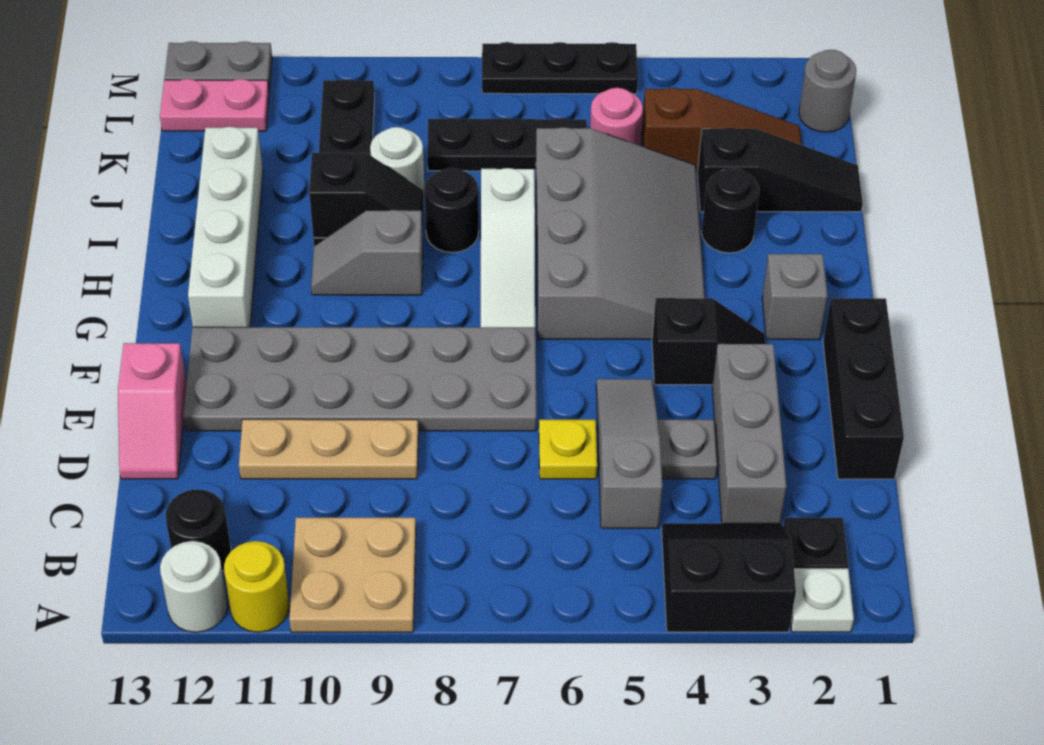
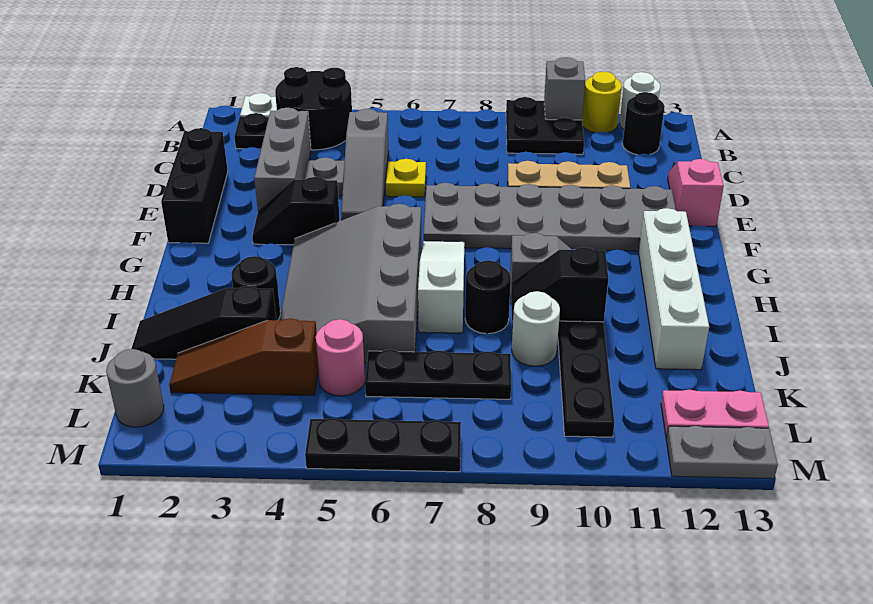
black slope A3:B4 level 1 top A -> black round brick A3:B4 level 1
tan plate A9:B10 level 1 -> black plate A9:B10 level 1
grey brick G2 level 1 -> grey brick A10 level 2

